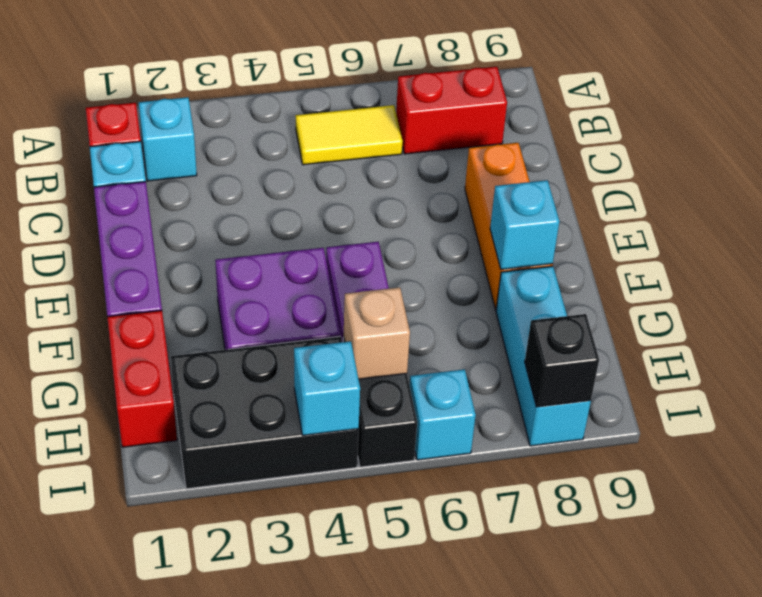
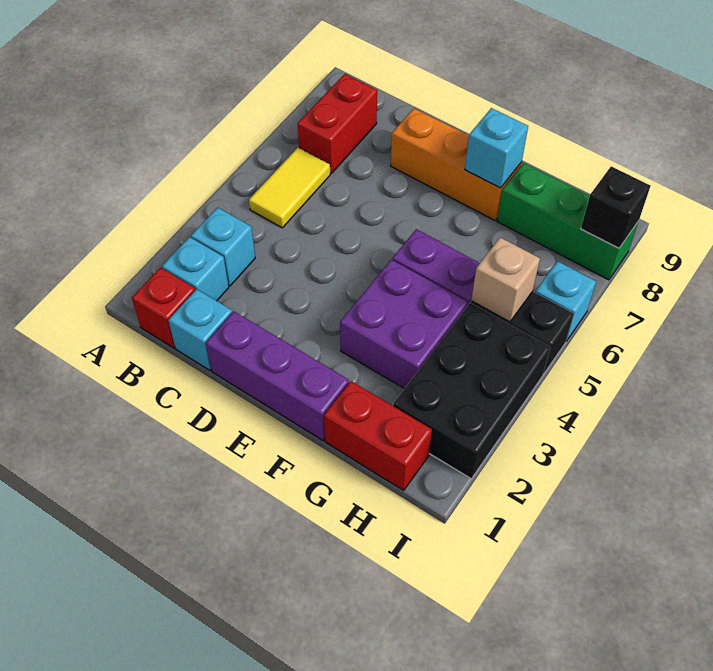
cyan brick G8:I8 level 1 -> green brick G8:I8 level 1
cyan brick I4 level 2 -> cyan brick B3 level 1

